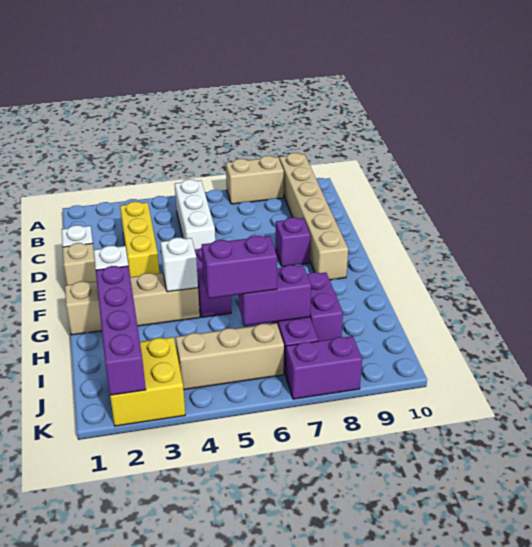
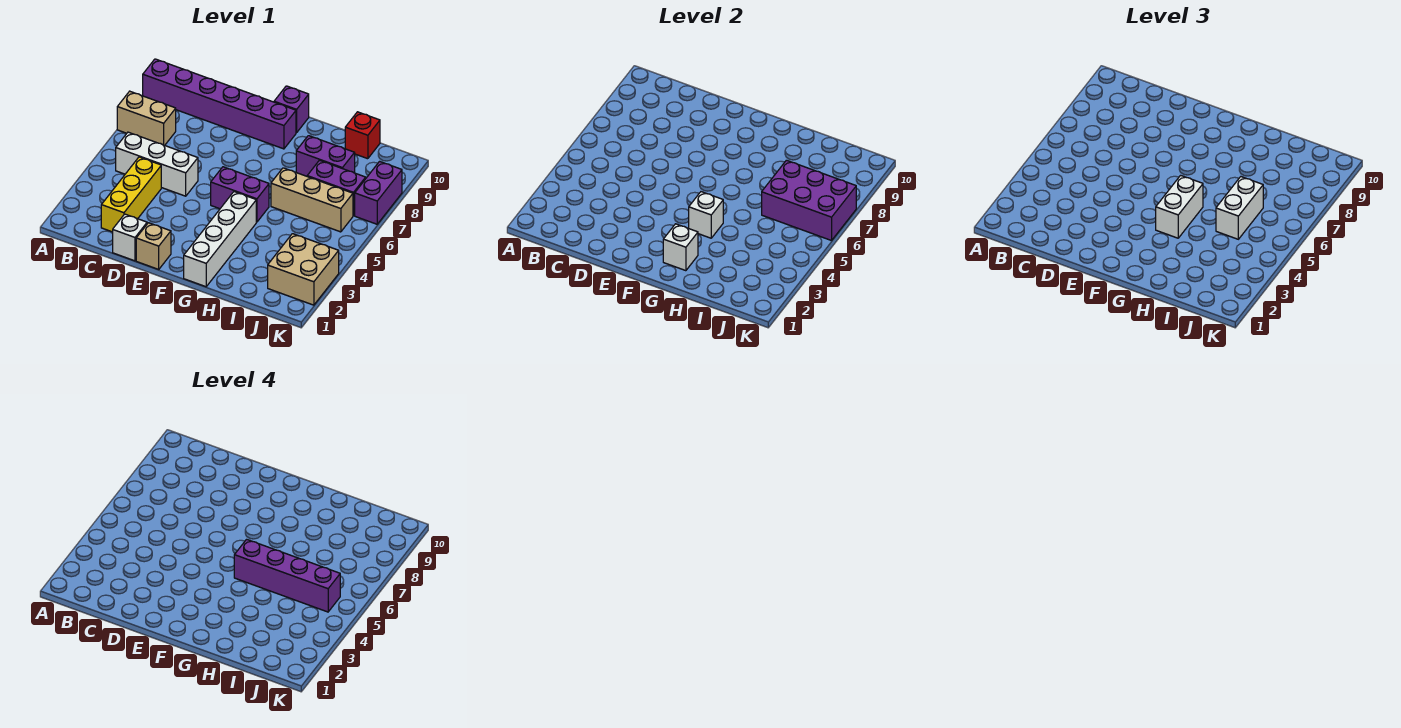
tan brick A7:A8 level 1 -> tan brick A7:B7 level 1
tan brick A9:F9 level 1 -> purple brick A9:F9 level 1
yellow brick C3:E3 level 1 -> yellow brick C2:C4 level 1
purple brick E8 level 1 -> purple brick F10 level 1
tan brick G1:G4 level 1 -> white brick G1:G4 level 1
none -> white brick G4:G5 level 3
purple brick H2:K2 level 2 -> purple brick G5:J5 level 4
purple brick I5:I6 level 3 -> white brick I5:I6 level 3
purple brick I6:I7 level 2 -> purple brick I6:K7 level 2
none -> red brick I10 level 1
yellow brick J2:K3 level 1 -> tan brick J2:K3 level 1
tan brick J4:J6 level 1 -> tan brick H6:J6 level 1

